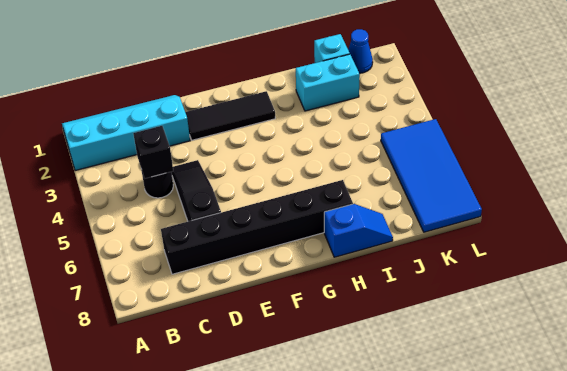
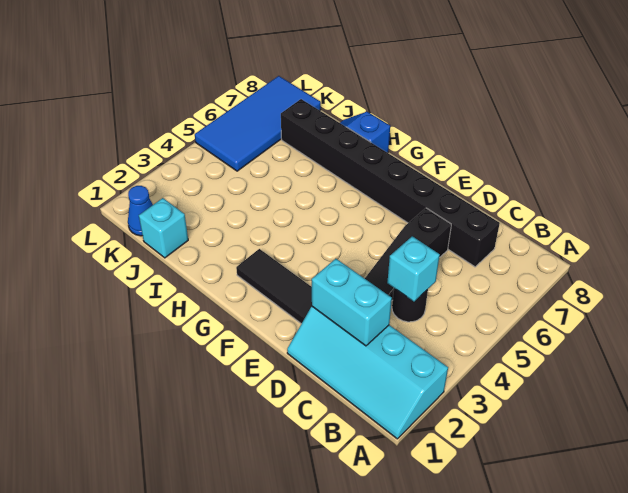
black brick C4 level 2 -> cyan brick C4 level 2
black brick C7:H7 level 1 -> black brick C7:J7 level 1
cyan brick I2:J2 level 1 -> cyan brick C2:D2 level 2

